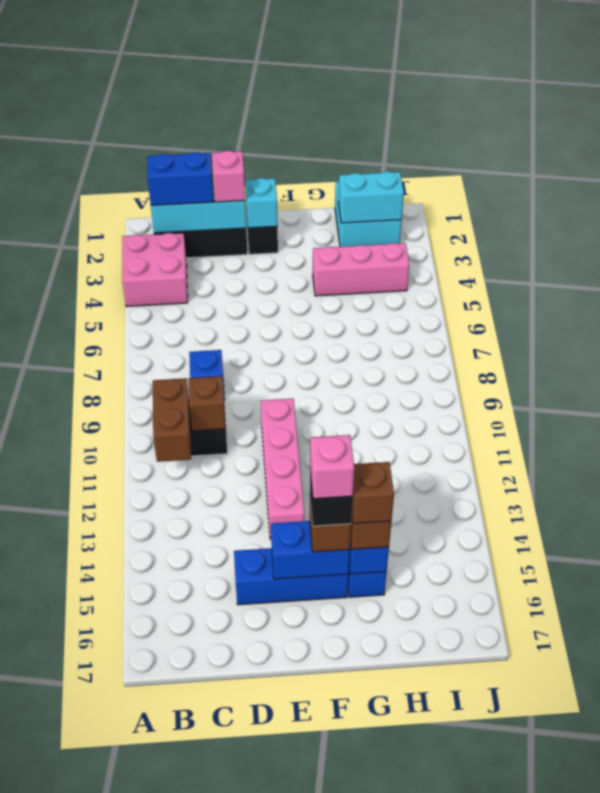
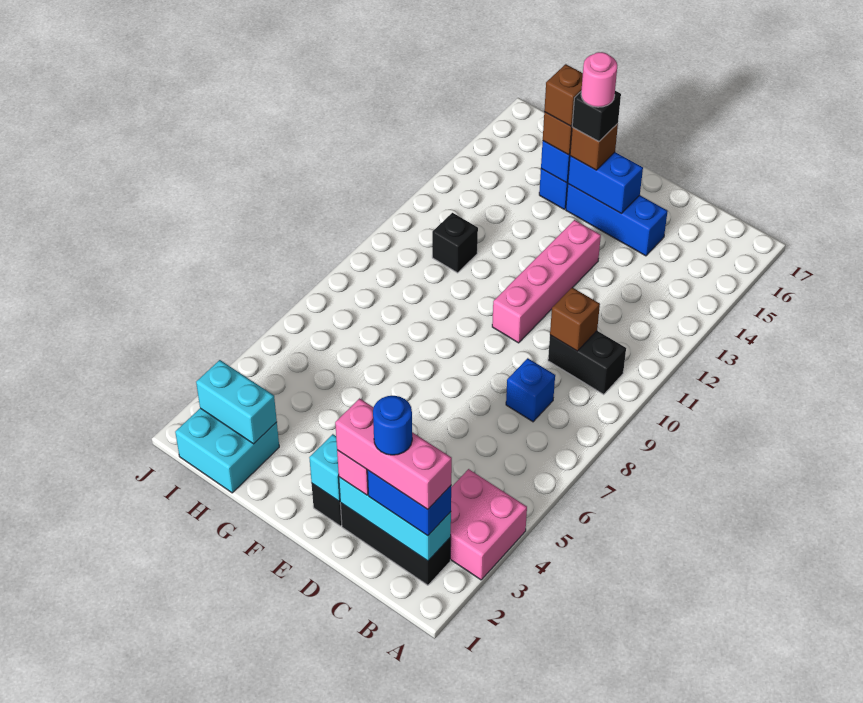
brown brick B10:B11 level 2 -> none
none -> blue round brick C2 level 5
pink brick F15 level 5 -> pink round brick F15 level 5
pink brick G4:I4 level 1 -> pink brick B2:D2 level 4
none -> black brick H11 level 1

